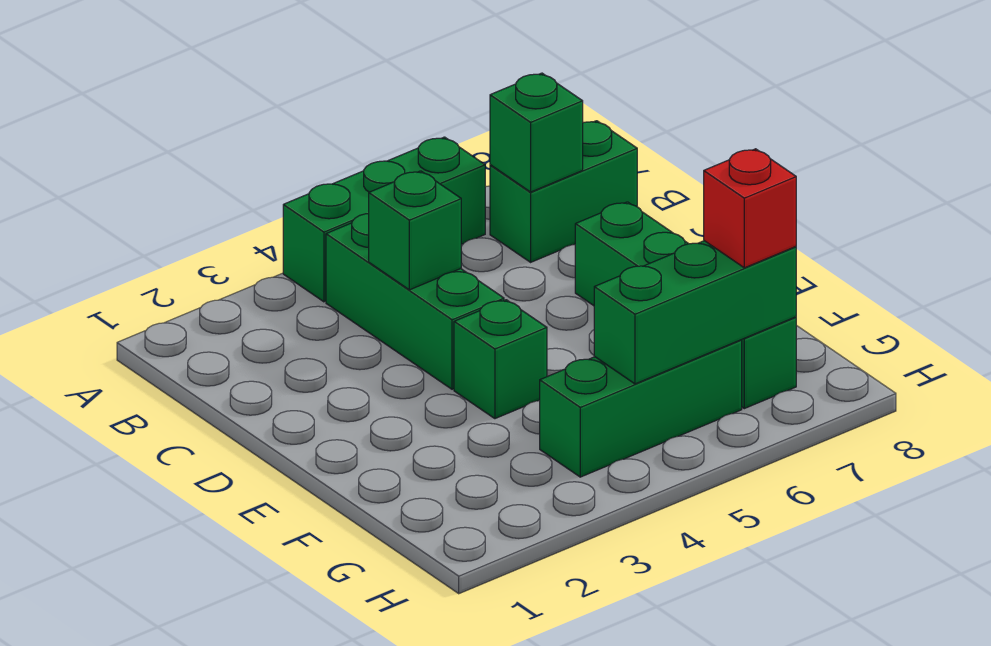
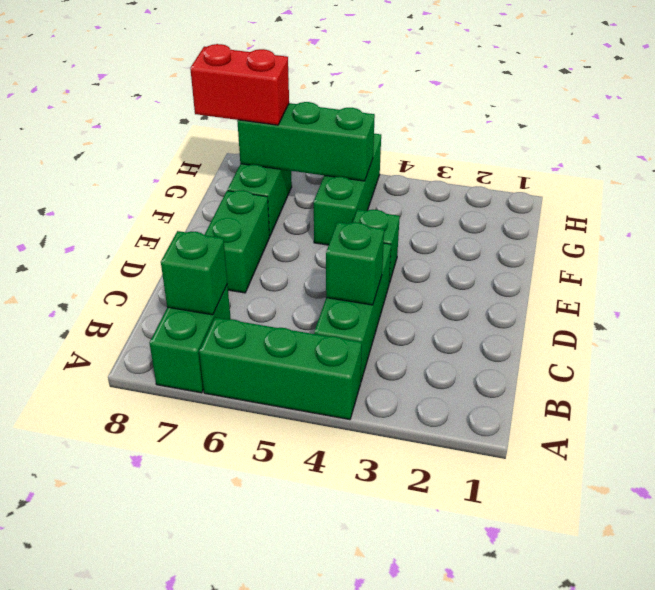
green brick B7:B8 level 1 -> green brick A7:B7 level 1
green brick G4:G6 level 1 -> green brick F5:H5 level 1
red brick G7 level 3 -> red brick G7:G8 level 3

